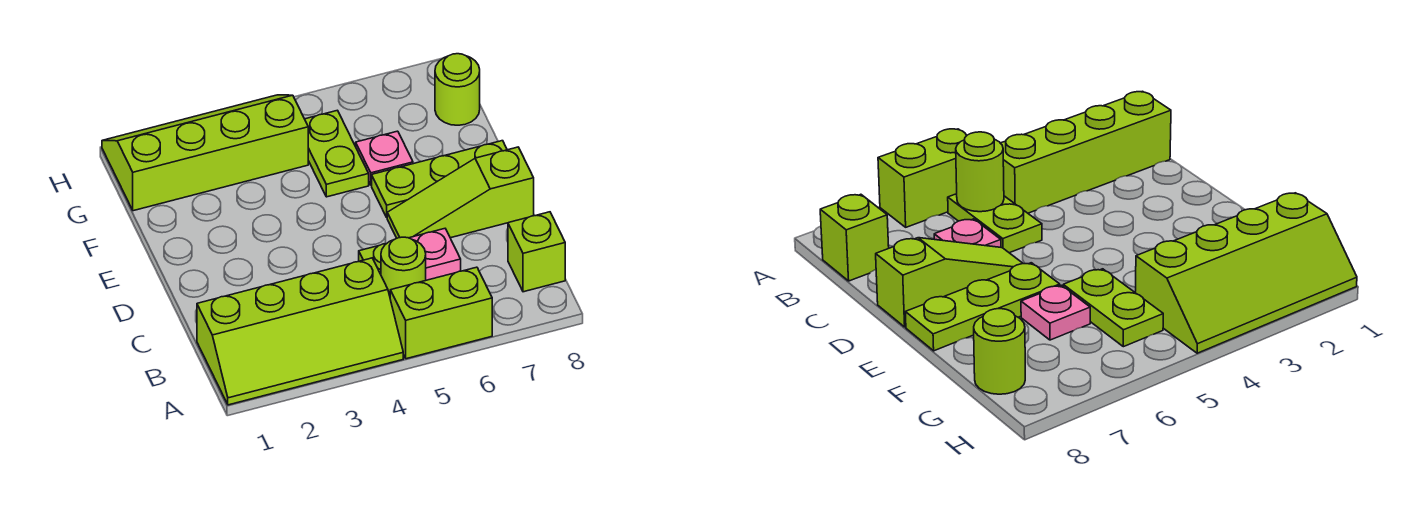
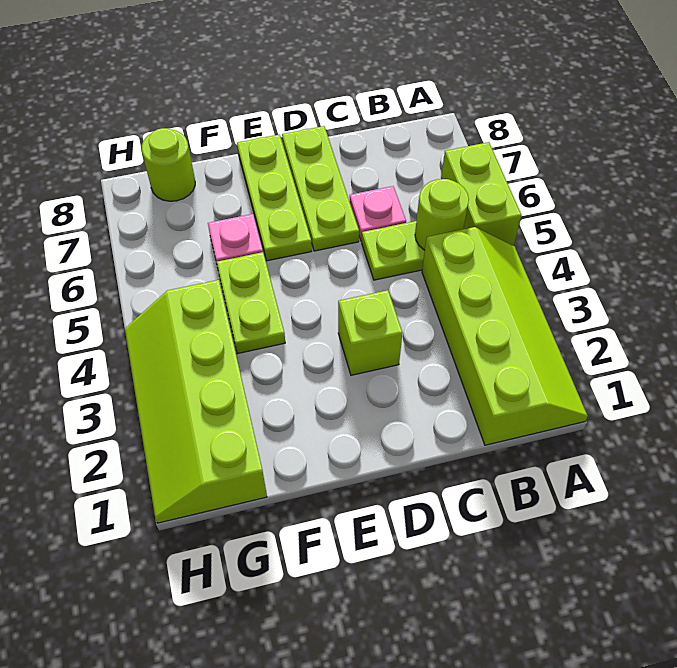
lime brick B8 level 1 -> lime brick D3 level 1
lime slope D6:D8 level 1 top 8 -> lime plate D6:D8 level 1
lime plate F5:G5 level 1 -> lime plate F4:F5 level 1

